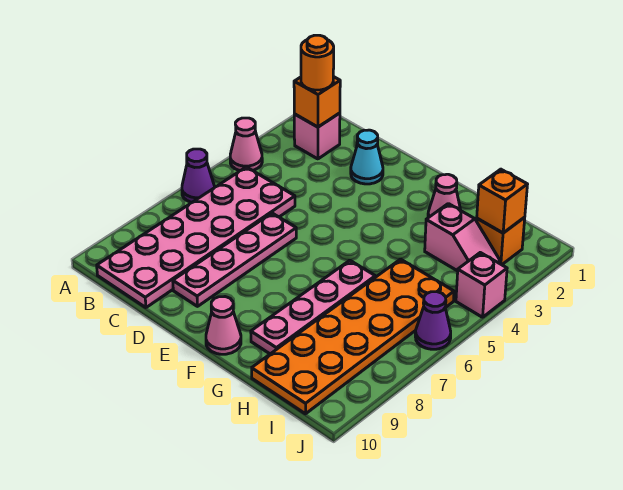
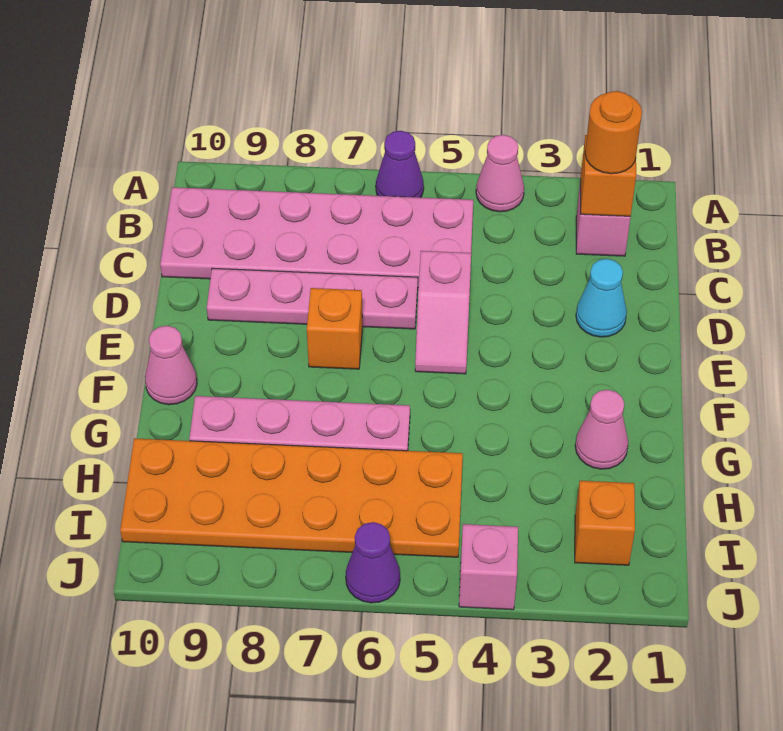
pink slope H3:I3 level 1 top H -> pink slope D5:E5 level 1 top D
orange brick I2 level 2 -> orange brick E7 level 1

